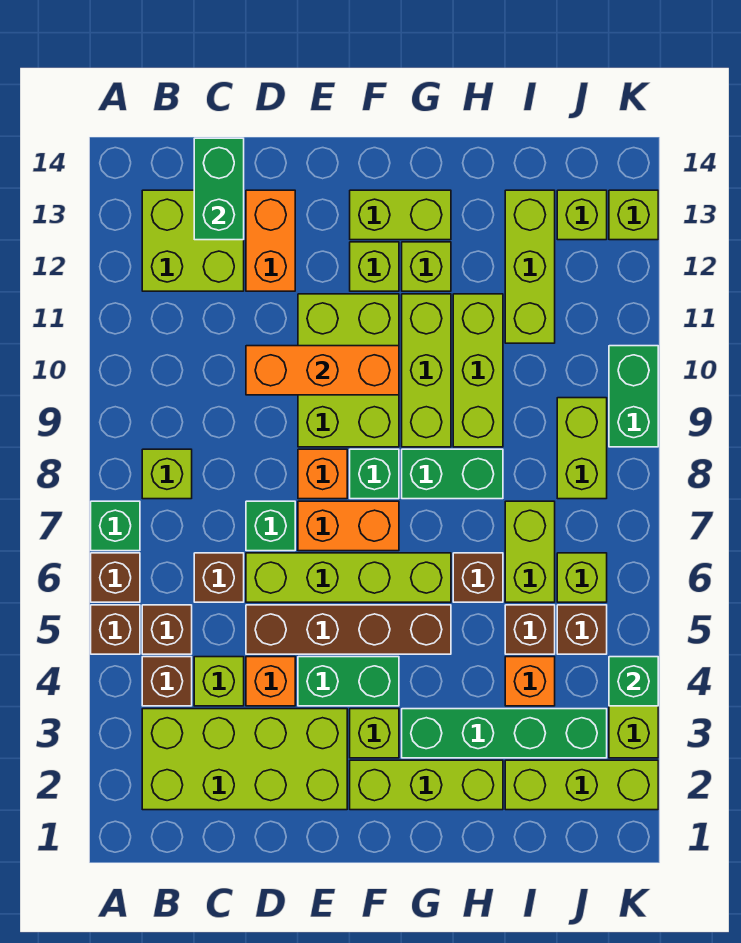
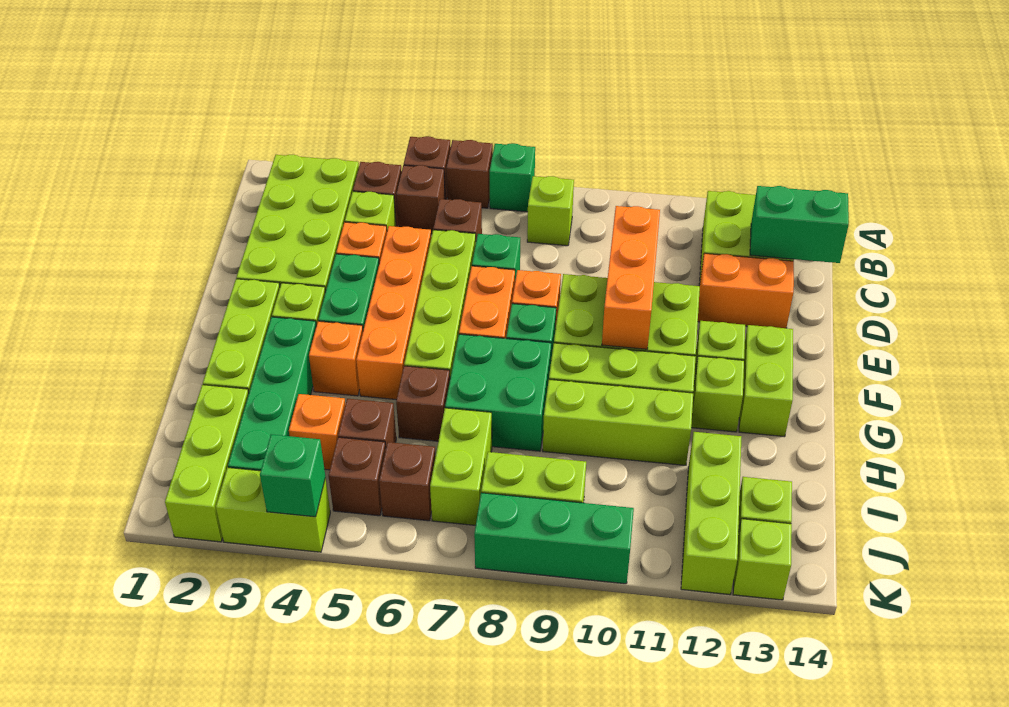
brown brick D5:G5 level 1 -> orange brick D5:G5 level 1
none -> orange brick G4 level 1
green brick G8:H8 level 1 -> green brick G7:H8 level 1
lime brick I6:I7 level 1 -> lime brick I7:J7 level 1
lime brick I11:I13 level 1 -> lime brick I12:K12 level 1
lime brick J6 level 1 -> brown brick J6 level 1
green brick K9:K10 level 1 -> green brick K8:K10 level 1

